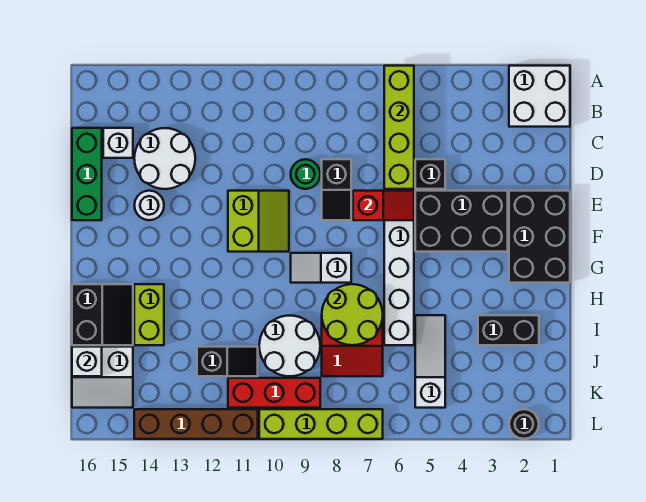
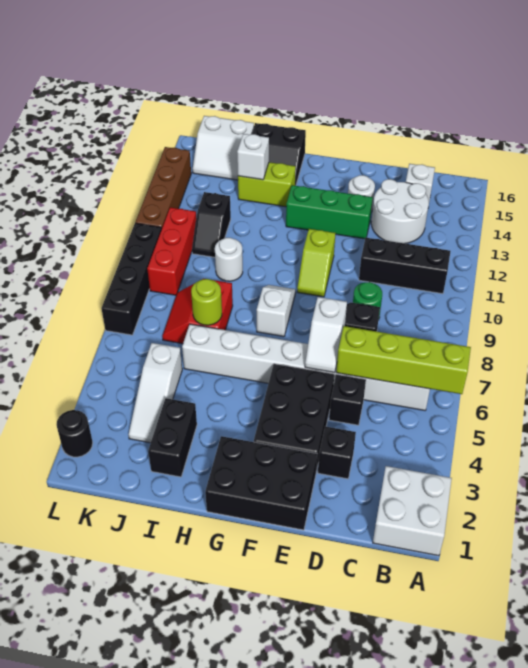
none -> black brick B11:D11 level 1
green brick C16:E16 level 1 -> green brick E13:G13 level 1
none -> black brick D3 level 1
red slope E6:E7 level 2 top 7 -> white slope E6:E7 level 2 top 7
lime slope E10:F11 level 1 top 11 -> lime slope F10:F11 level 1 top 11
lime round brick H7:I8 level 2 -> lime round brick I7 level 2
white slope I5:K5 level 1 top K -> white slope J3:J5 level 1 top 5
white round brick I9:J10 level 1 -> white round brick I10 level 1
white slope J15:K16 level 1 top J -> white slope J15:K16 level 1 top 16
white brick J16 level 2 -> white brick I14 level 2
lime brick L7:L10 level 1 -> black brick L7:L10 level 1

